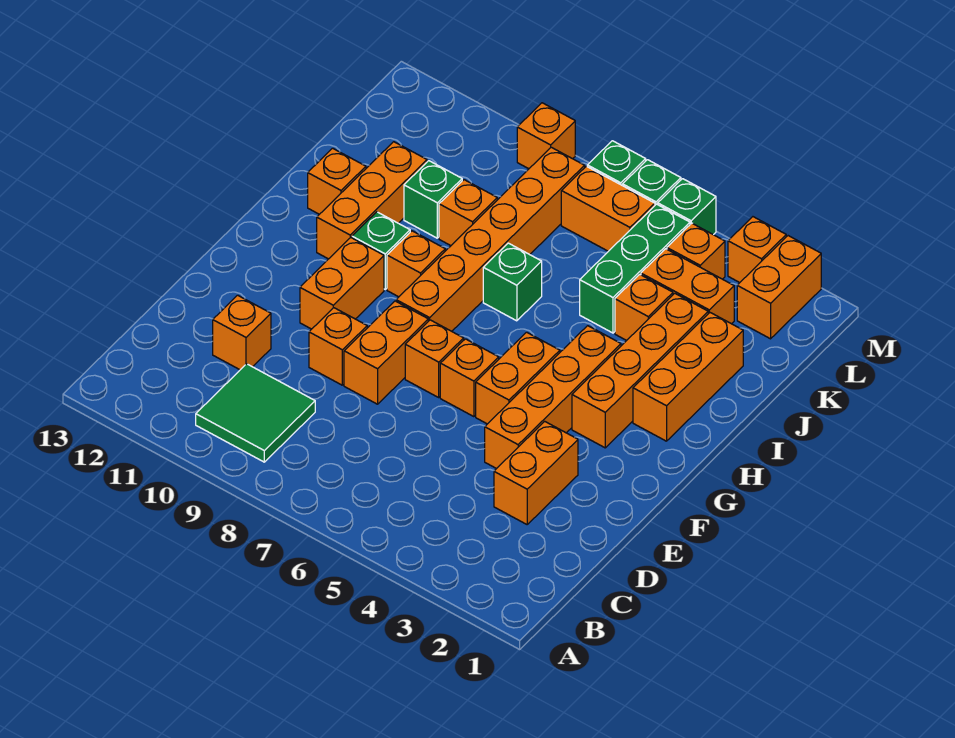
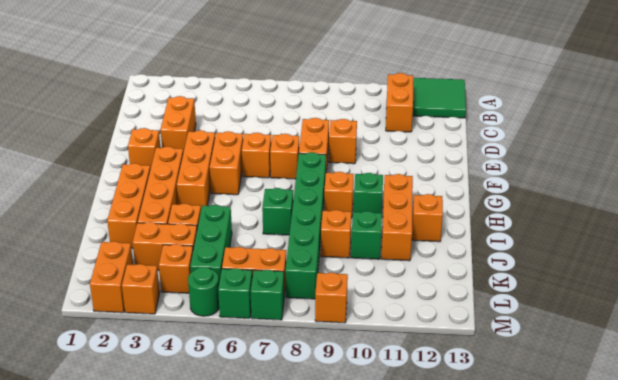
green tile B9:C10 level 1 -> green tile A12:B13 level 1
orange brick D11 level 1 -> orange brick F2 level 1
orange brick E4:H4 level 1 -> orange brick F4:H4 level 1
orange brick F10:G10 level 1 -> orange brick B11:C11 level 1
orange brick G8:L8 level 1 -> green brick G8:L8 level 1
green brick M5 level 1 -> green round brick M5 level 1

